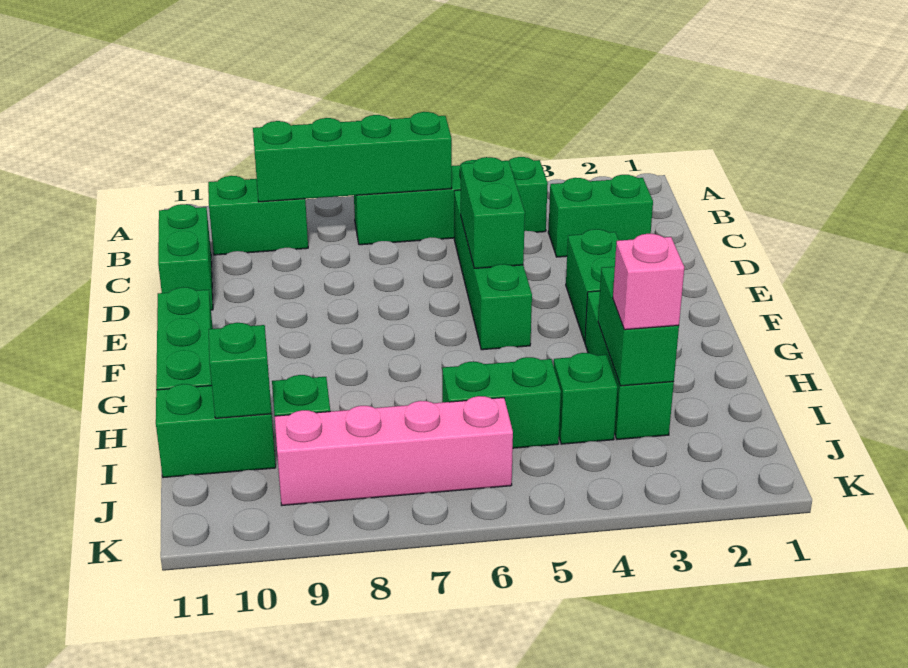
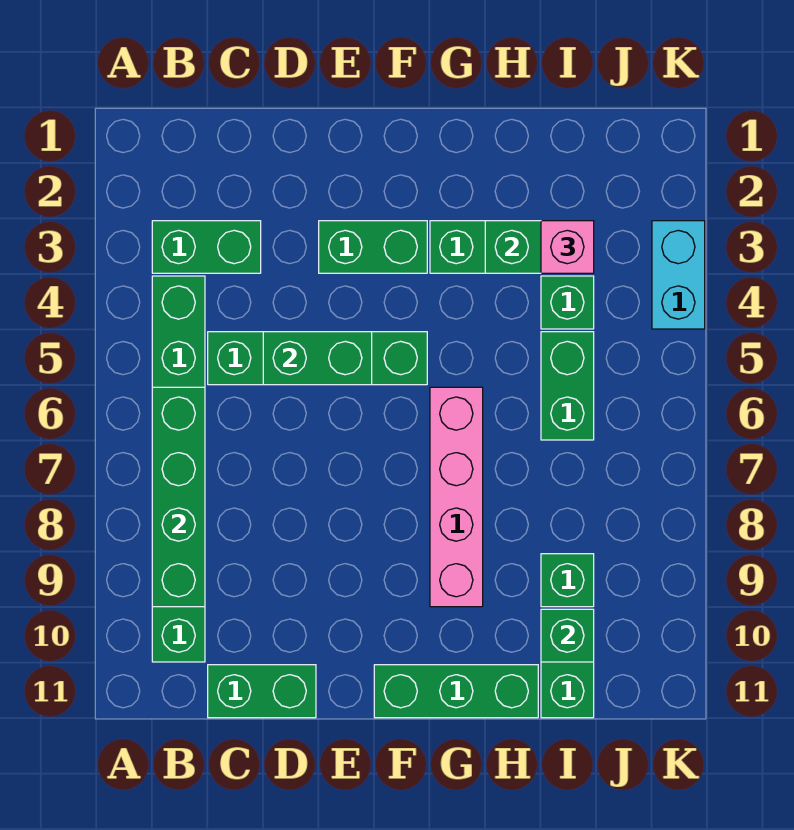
green brick C2:C3 level 1 -> green brick B3:C3 level 1
pink brick J6:J9 level 1 -> pink brick G6:G9 level 1
none -> cyan brick K3:K4 level 1

